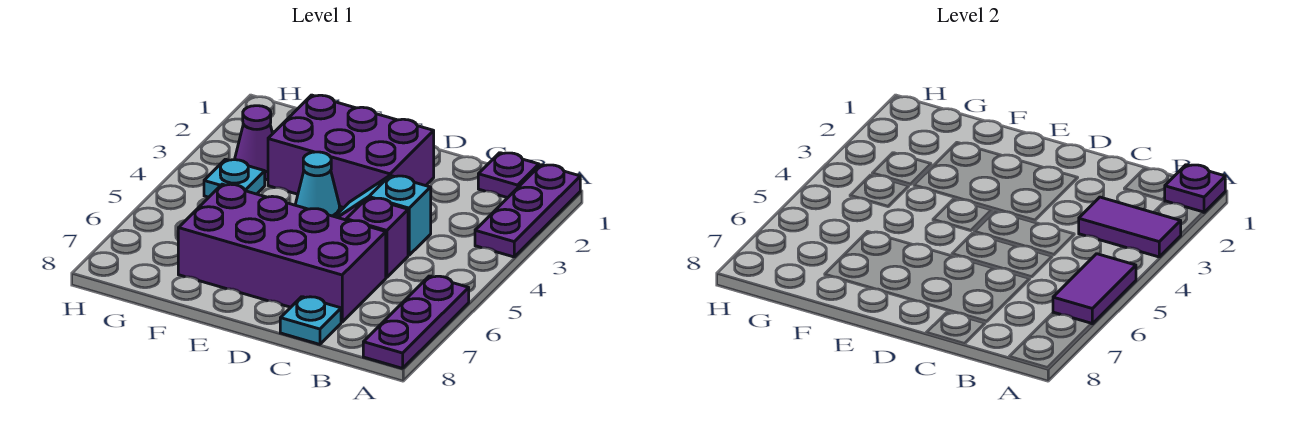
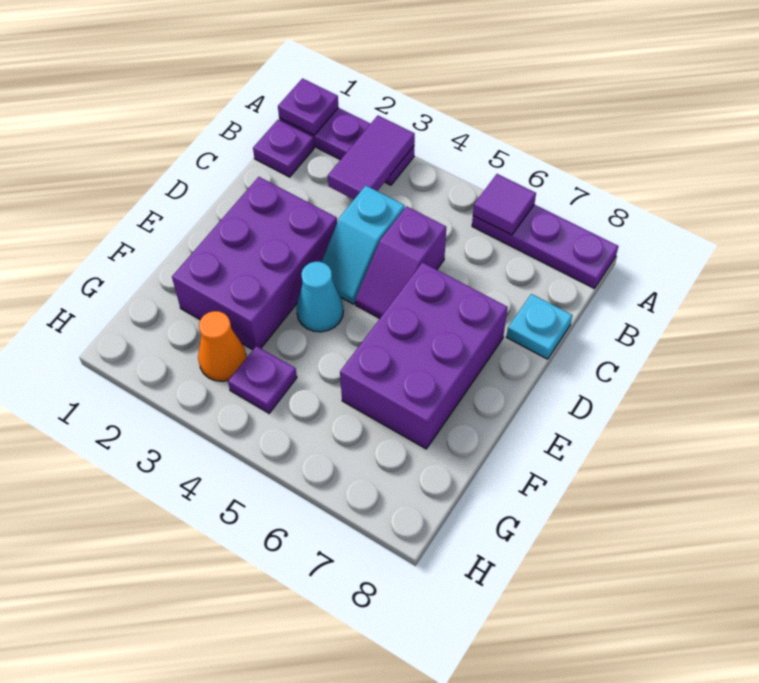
purple tile A5:A6 level 2 -> purple tile A6 level 2
purple brick C6:F7 level 1 -> purple brick D6:F7 level 1
purple cone G3 level 1 -> orange cone G3 level 1
cyan plate G4 level 1 -> purple plate G4 level 1

